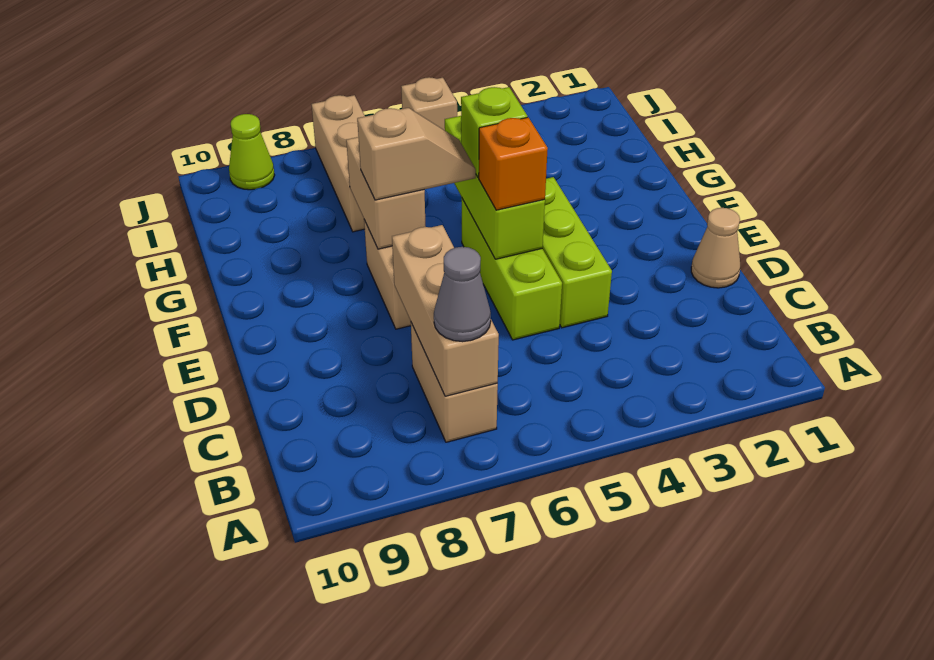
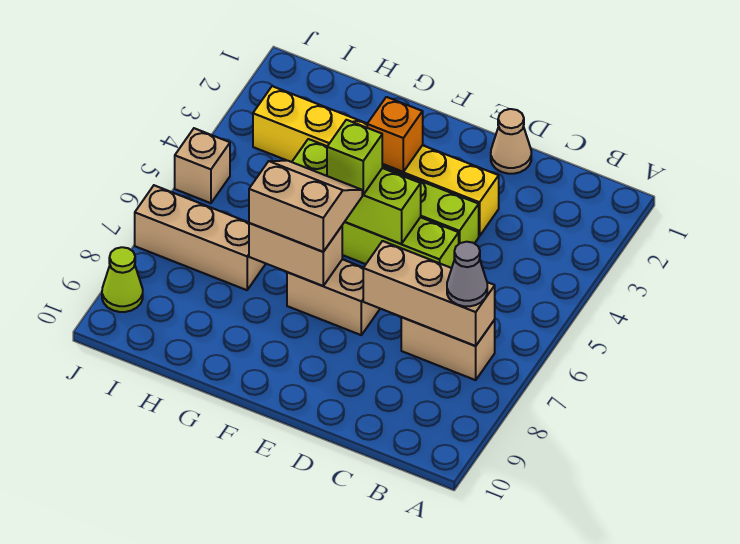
none -> yellow brick D3:I3 level 1
orange brick E5 level 3 -> orange brick F3 level 2
tan slope F6:F7 level 3 top 7 -> tan slope F6:G7 level 3 top 7

